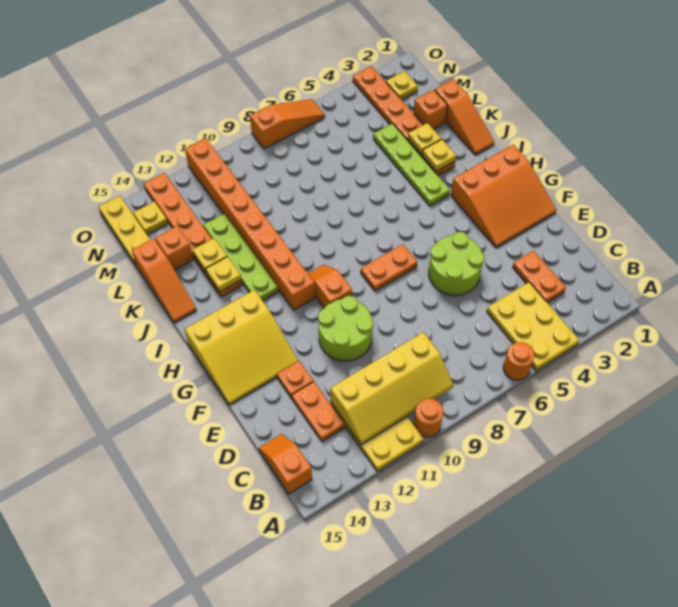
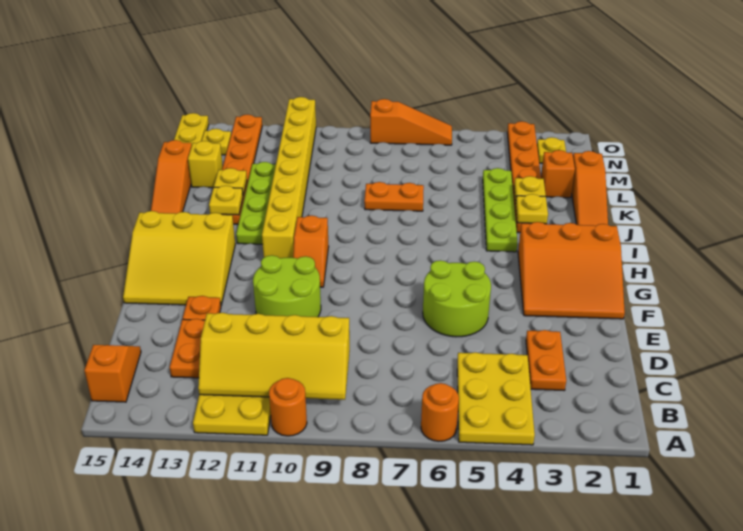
orange plate G7:G8 level 1 -> orange plate K7:K8 level 1
orange slope G10:H10 level 1 top G -> orange slope G10:H10 level 1 top H
orange brick H11:O11 level 1 -> yellow brick H11:O11 level 1
orange brick L14 level 1 -> yellow brick L14 level 1

